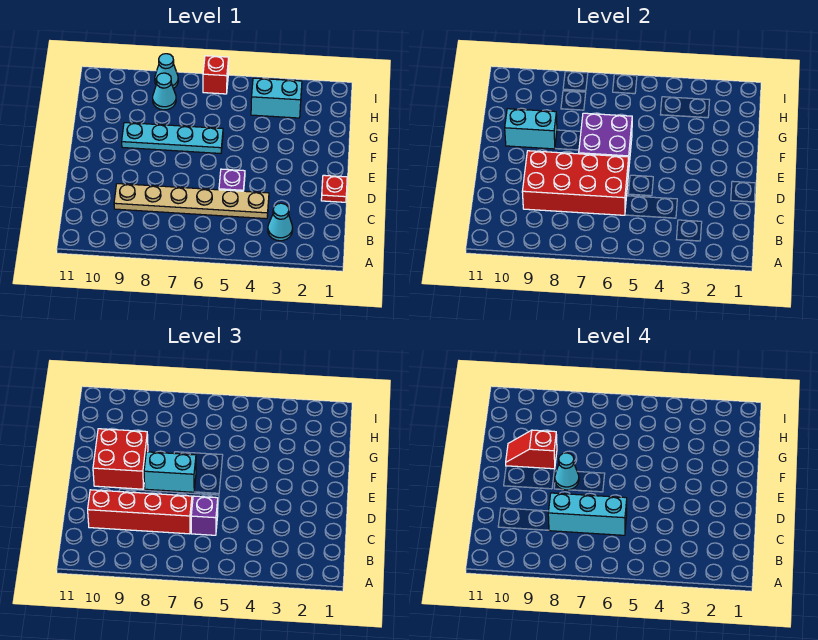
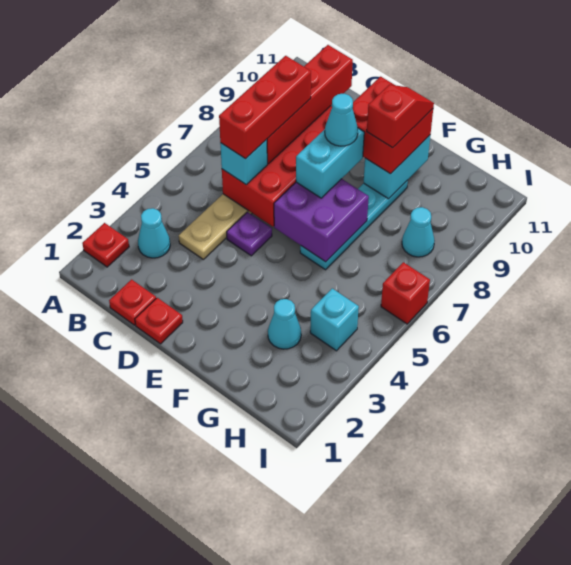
none -> red plate A2 level 1
none -> red plate C1 level 1
purple brick C6 level 3 -> cyan brick C6 level 3
cyan brick C6:C8 level 4 -> red brick C6:C8 level 4
cyan brick H3:H4 level 1 -> cyan brick H4 level 1
cyan cone I8 level 1 -> cyan cone G3 level 1

